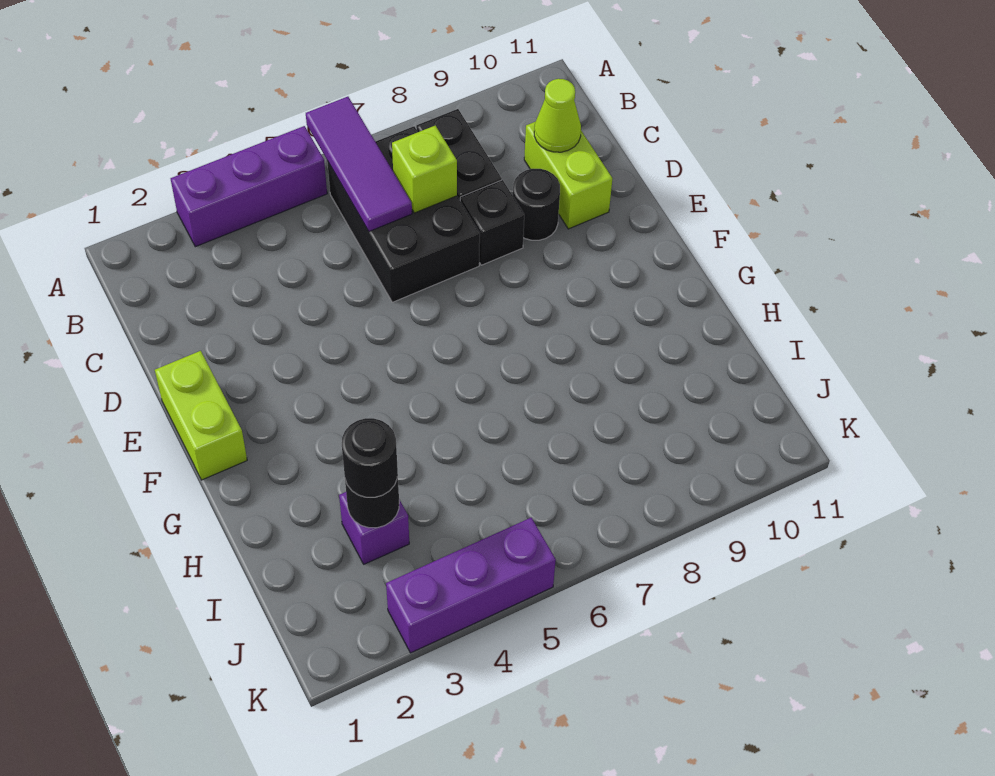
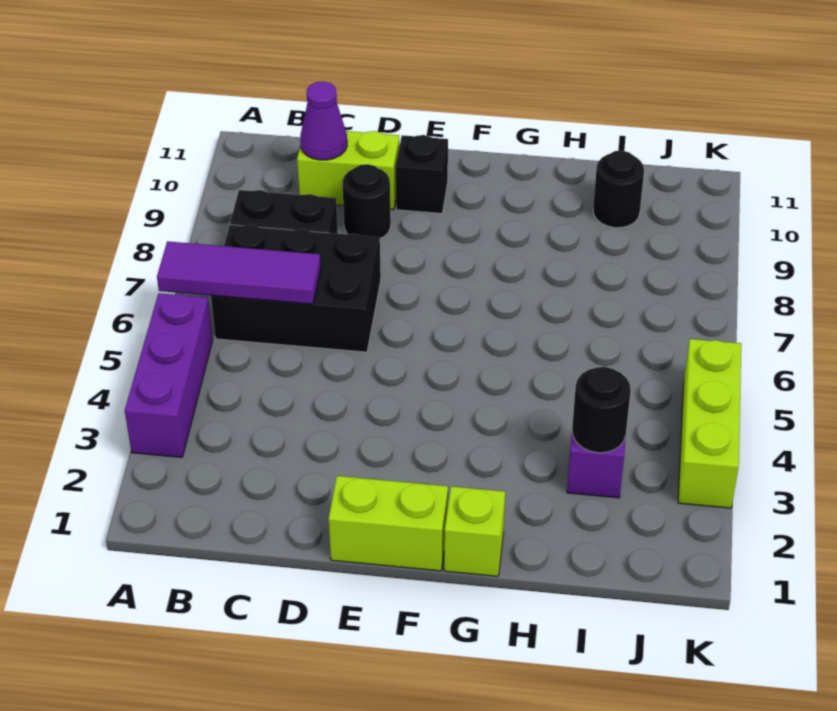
lime brick C7 level 2 -> lime brick G1 level 1
lime cone C10 level 2 -> purple cone C10 level 2
black brick D8 level 1 -> black brick E10 level 1
black round brick I3 level 3 -> black round brick I10 level 1
purple brick K3:K5 level 1 -> lime brick K3:K5 level 1

